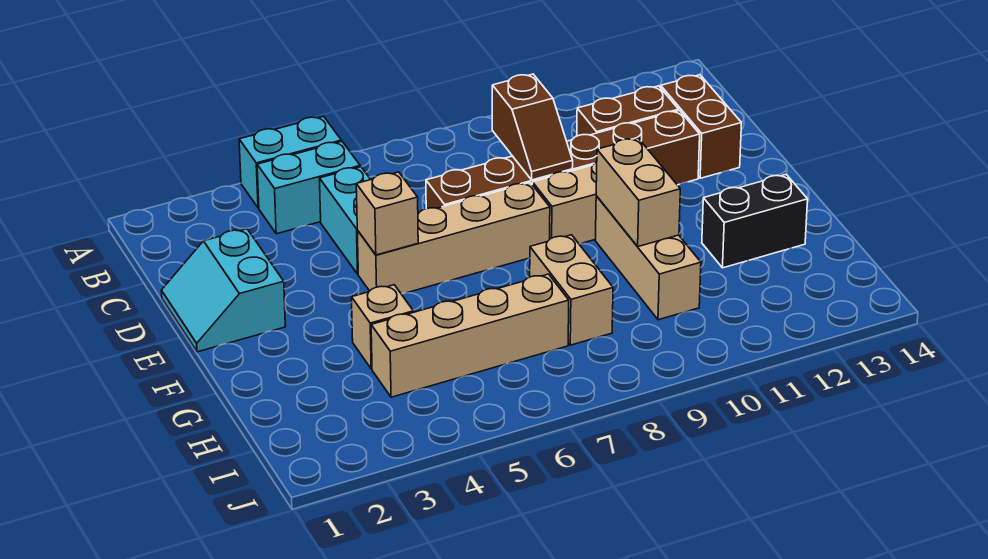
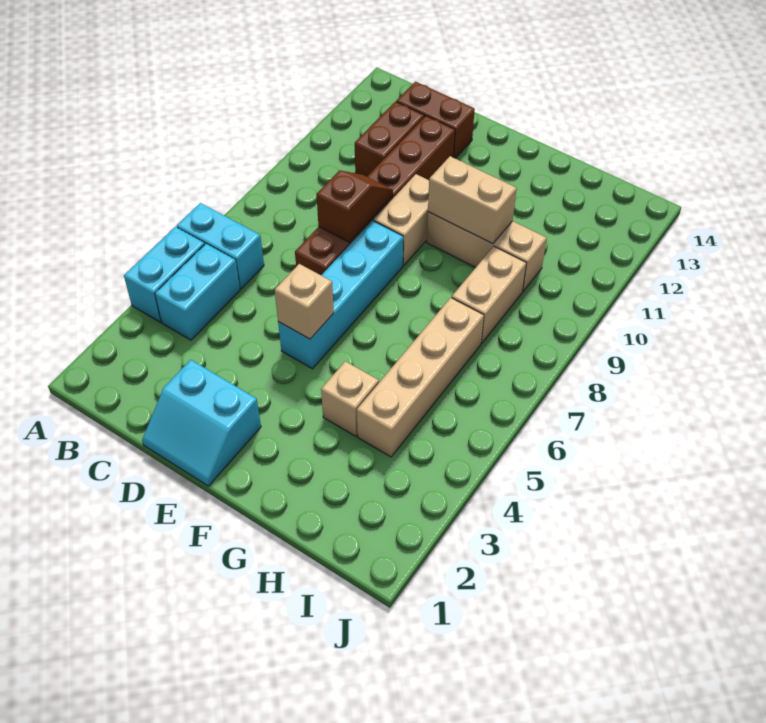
cyan brick C5:D5 level 1 -> cyan brick A6:B6 level 1
brown slope C9:D9 level 2 top C -> brown slope D8:D9 level 2 top 8
tan brick E5:E8 level 1 -> cyan brick E5:E8 level 1
tan brick G8:H8 level 1 -> tan brick H8:H9 level 1
black brick G12:G13 level 1 -> none

